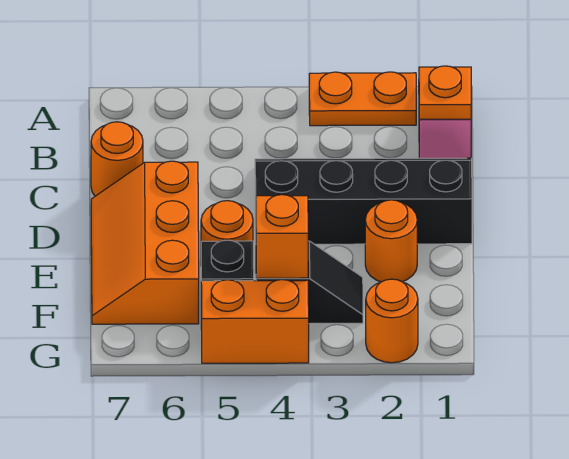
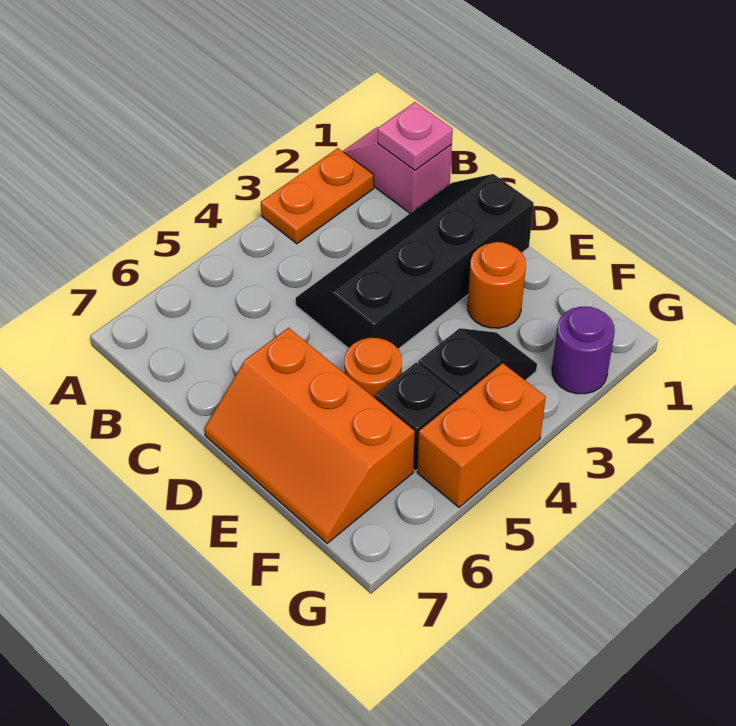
orange plate B1 level 2 -> pink plate B1 level 2
orange round brick C7 level 1 -> none
orange brick F4 level 2 -> none
orange round brick G2 level 1 -> purple round brick G2 level 1

